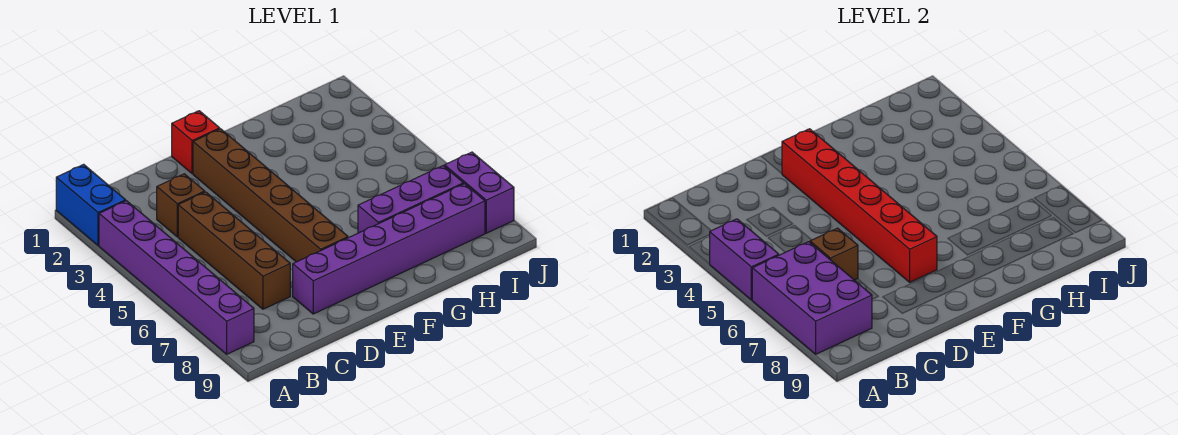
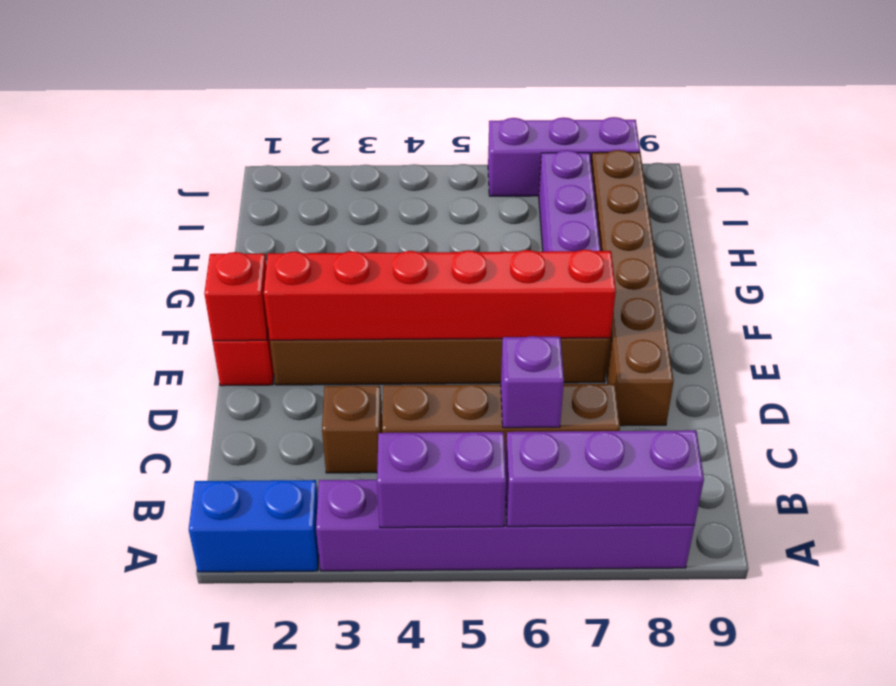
purple brick A6:B8 level 2 -> purple brick A6:A8 level 2
brown brick C6 level 2 -> purple brick C6 level 2
purple brick D8:I8 level 1 -> brown brick D8:I8 level 1
none -> red brick E1 level 2
purple brick J7:J8 level 1 -> purple brick J6:J8 level 1

